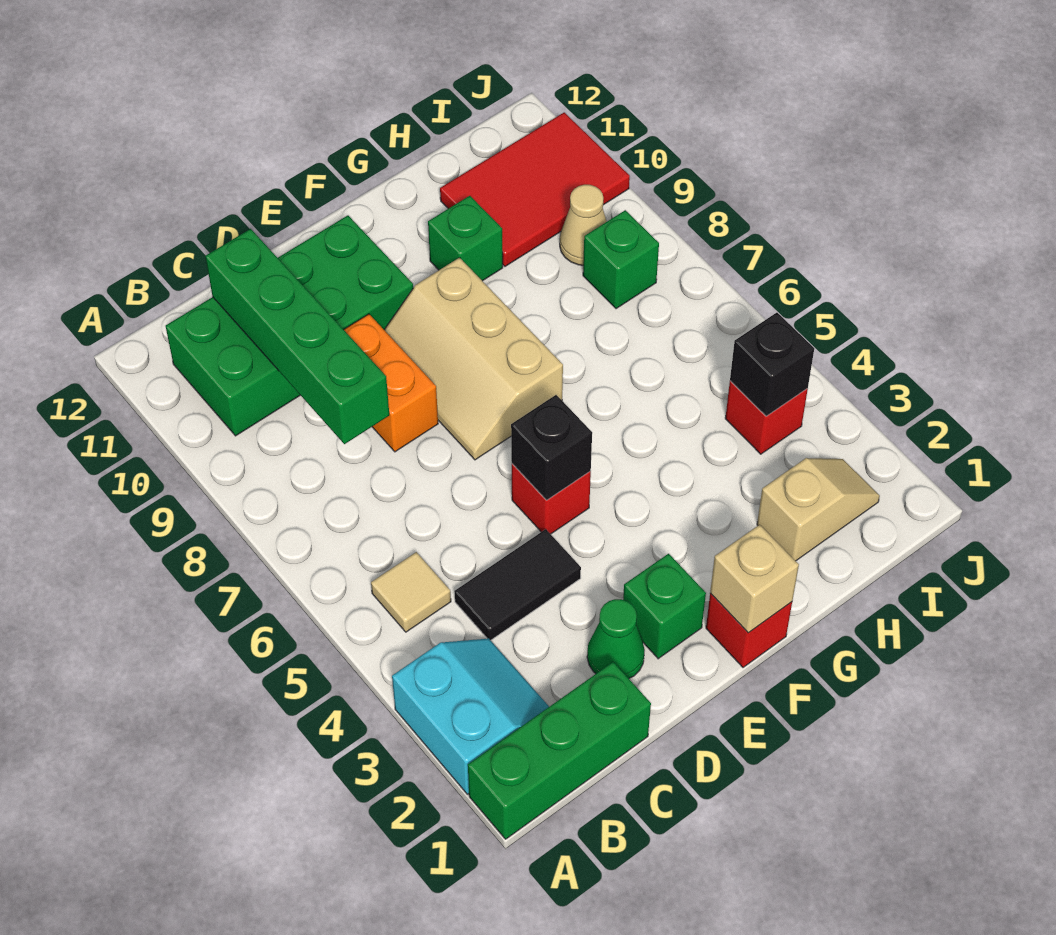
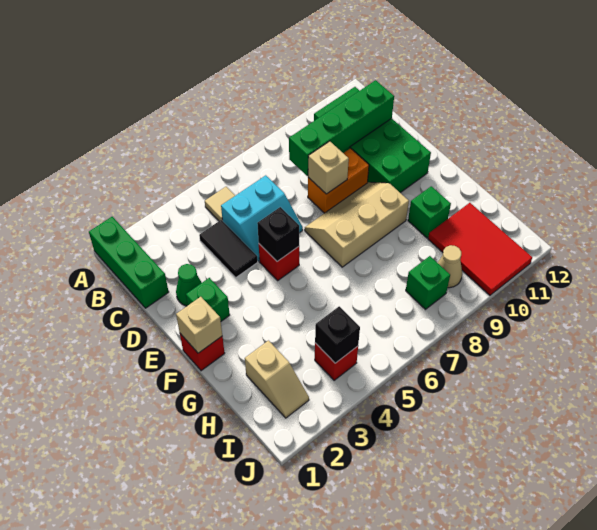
cyan slope A2:B3 level 1 top A -> cyan slope C5:D6 level 1 top C
none -> tan brick D8 level 2

